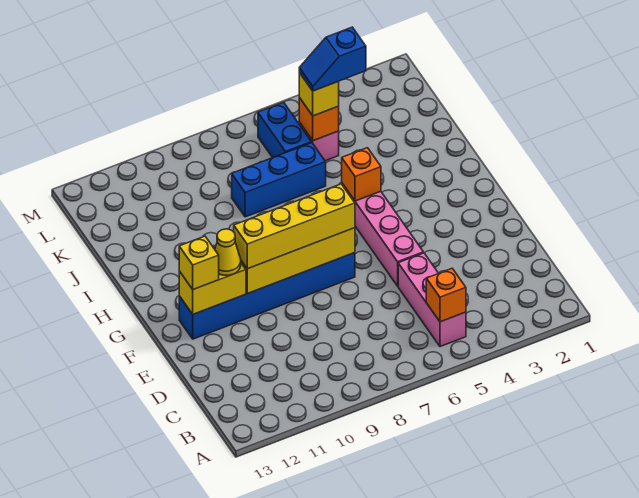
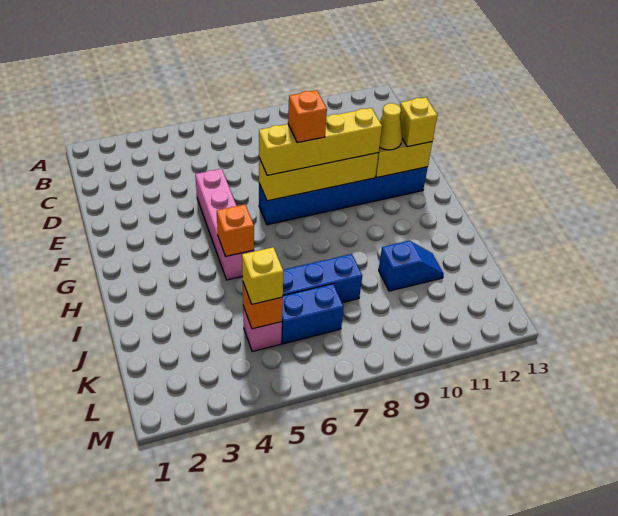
pink brick B5:D5 level 1 -> none
orange brick B5 level 2 -> orange brick F8 level 4
blue slope K4:K5 level 4 top 4 -> blue slope J10:J11 level 1 top 10
blue brick K6:L6 level 1 -> blue brick K6:K7 level 1

